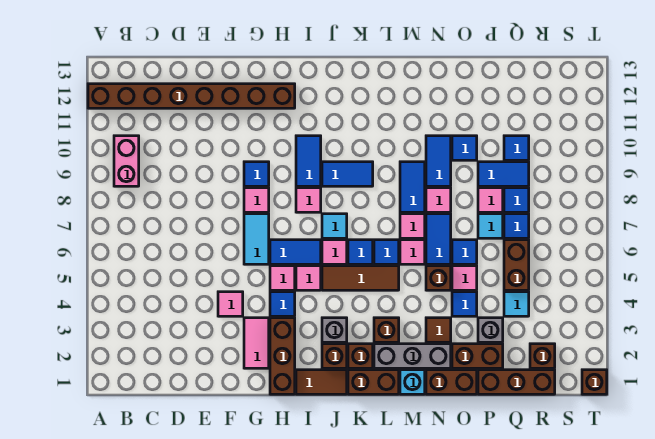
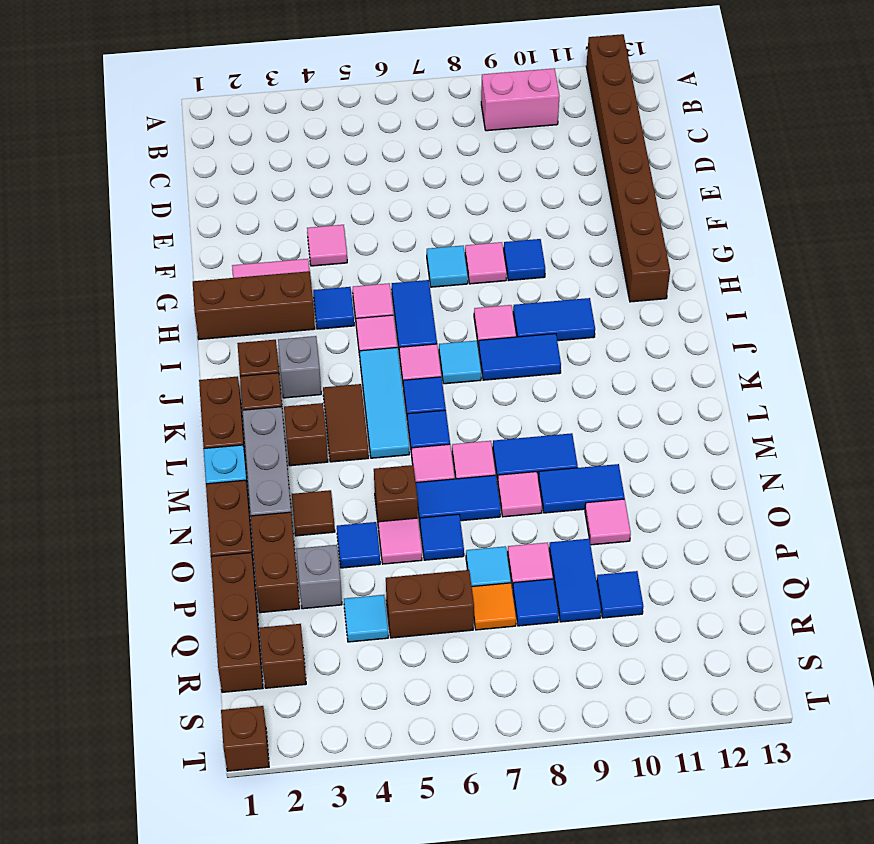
cyan tile G6:G7 level 1 -> cyan tile G7 level 1
brown tile I1:J1 level 1 -> brown tile K4:L4 level 1
brown tile J5:L5 level 1 -> cyan tile J5:L5 level 1
blue tile J9:K9 level 1 -> blue tile J8:J9 level 1
blue tile O10 level 1 -> pink tile O10 level 1
blue tile Q7 level 1 -> orange tile Q7 level 1

